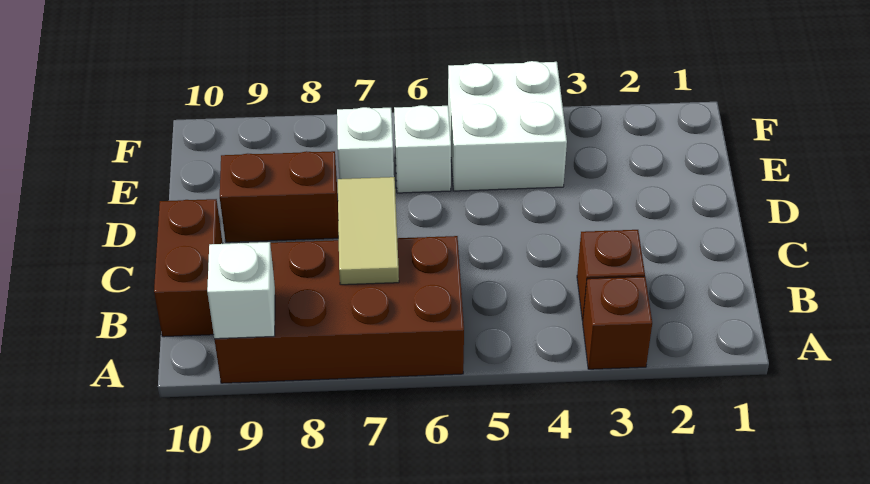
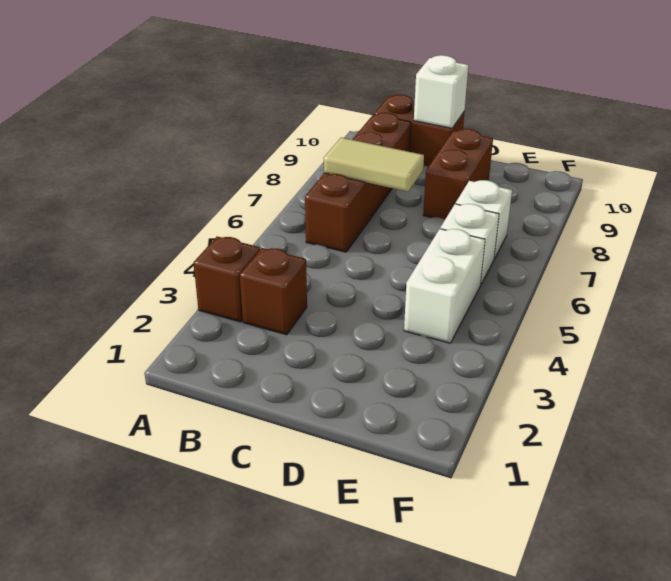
brown brick A6:B9 level 1 -> brown brick B6:B9 level 1
white brick A9 level 2 -> white brick C10 level 2
white brick E4:F5 level 1 -> white brick E4:E5 level 1

